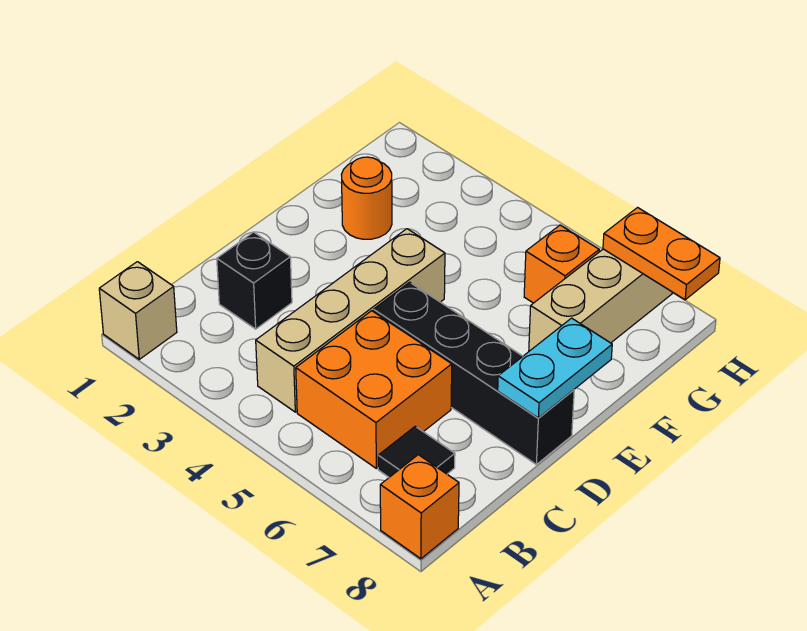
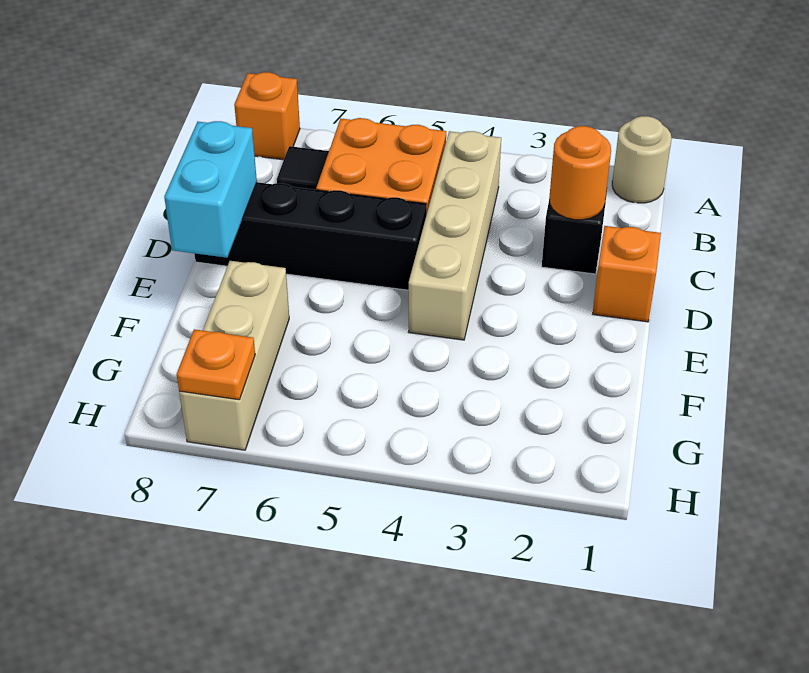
tan brick A1 level 1 -> tan round brick A1 level 1
cyan plate D8:E8 level 2 -> cyan brick D8:E8 level 2
orange round brick F2 level 1 -> orange round brick C2 level 2
orange brick G6 level 1 -> orange brick D1 level 1
orange plate H7:H8 level 2 -> orange plate H7 level 2

